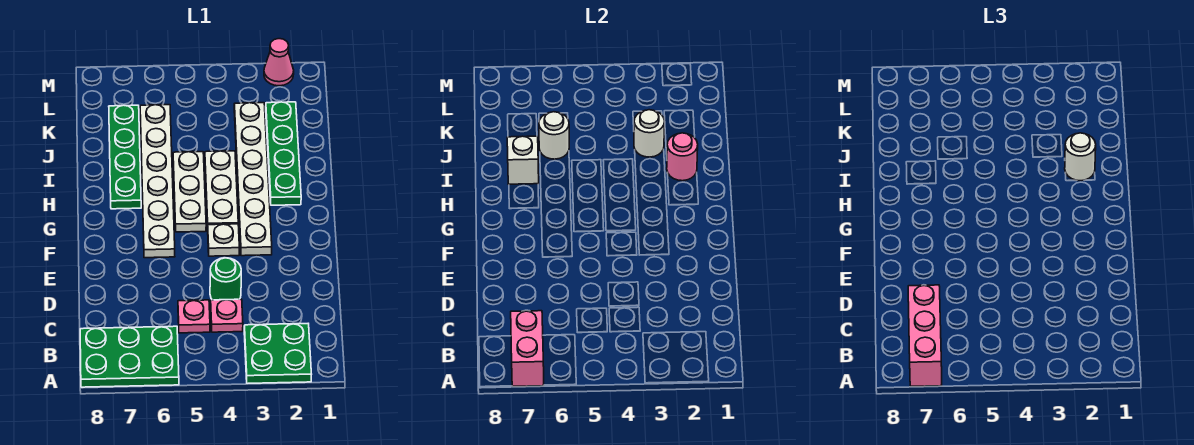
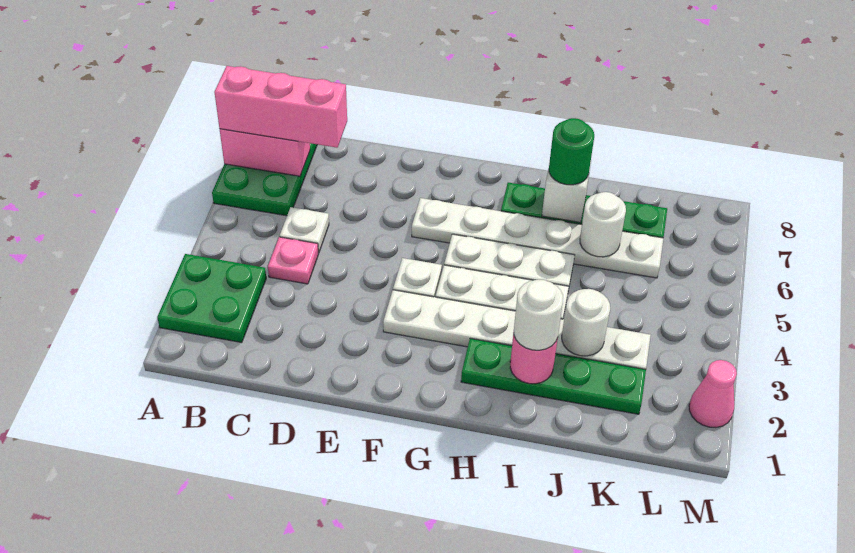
pink plate C5 level 1 -> white plate C5 level 1
green round brick D4 level 1 -> green round brick I7 level 3

